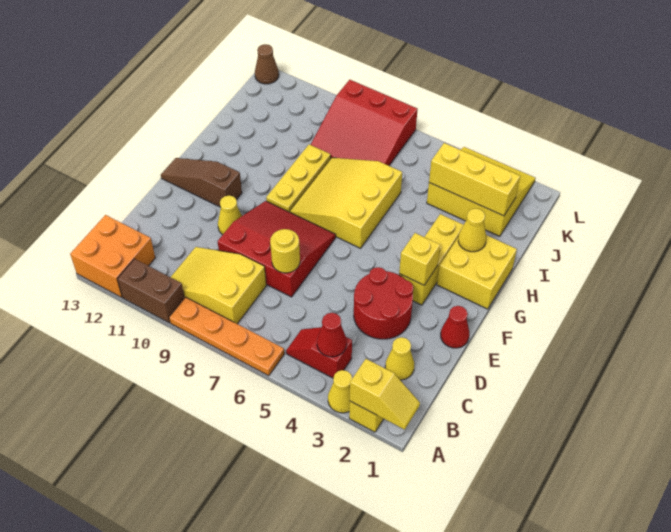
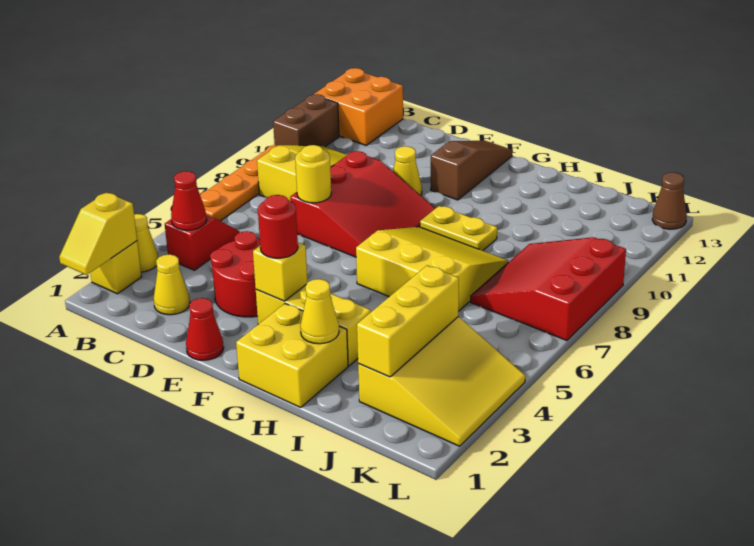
none -> red round brick F3 level 3
yellow plate G9:I9 level 1 -> yellow plate G9:H9 level 1

